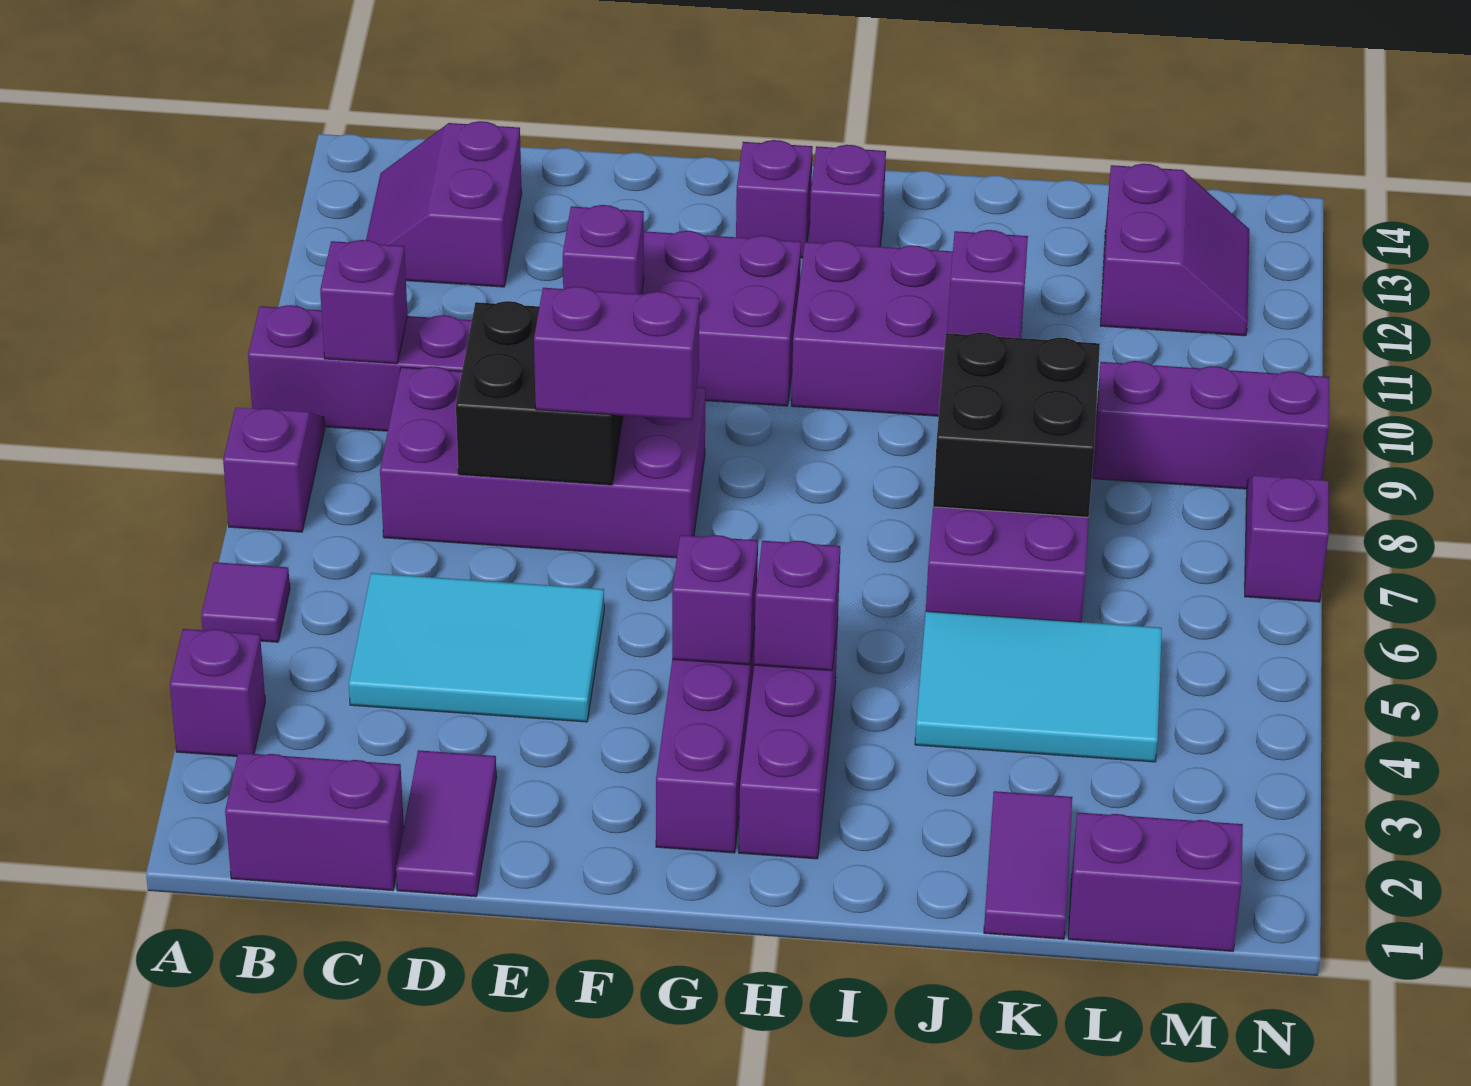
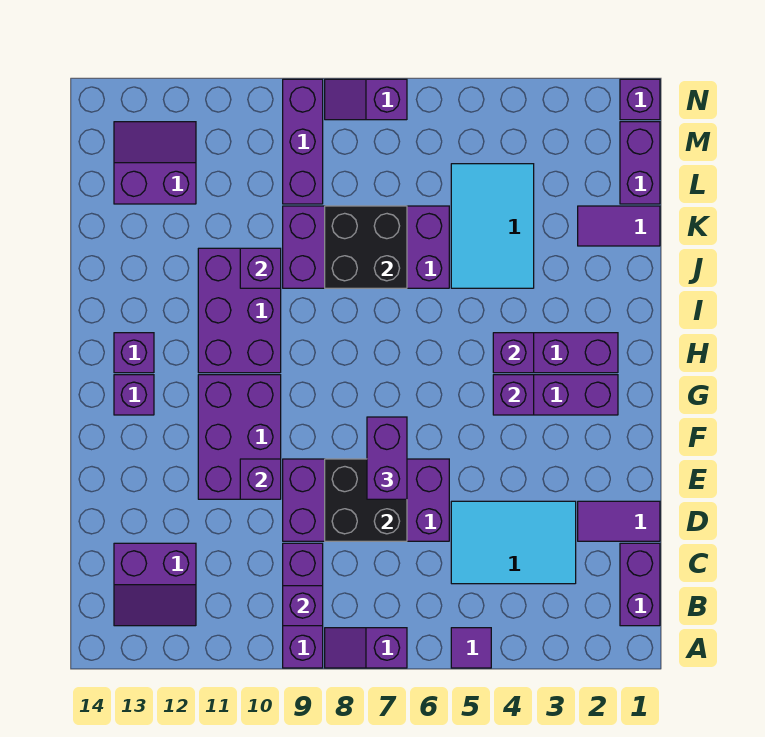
purple brick A3 level 1 -> purple brick N1 level 1
cyan tile C4:E5 level 1 -> cyan tile C3:D5 level 1
purple brick C7:F8 level 1 -> purple brick D6:E9 level 1

